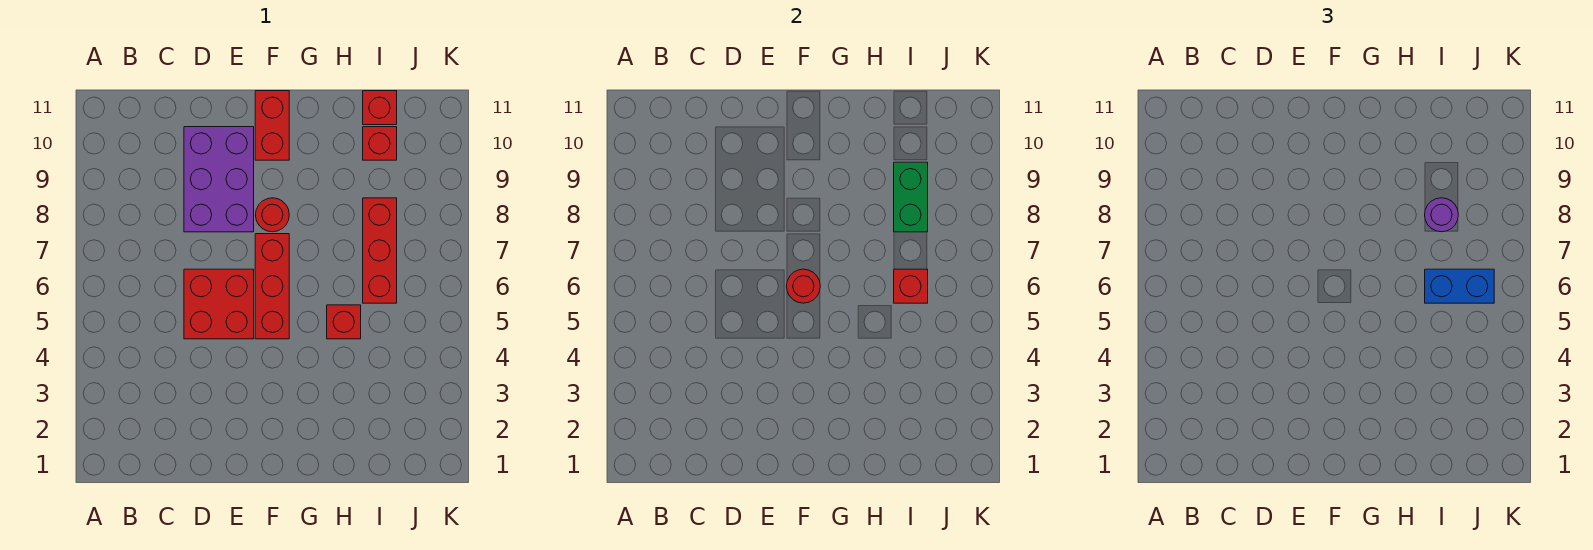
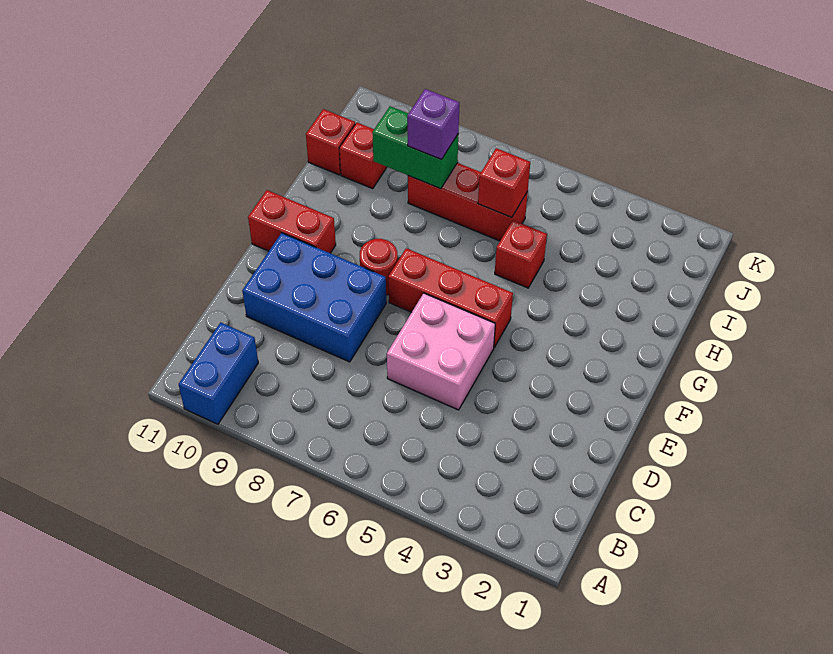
red brick D5:E6 level 1 -> pink brick D5:E6 level 1
purple brick D8:E10 level 1 -> blue brick D8:E10 level 1
red round brick F6 level 2 -> none
blue brick I6:J6 level 3 -> blue brick A10:B10 level 1
purple round brick I8 level 3 -> purple brick I8 level 3

